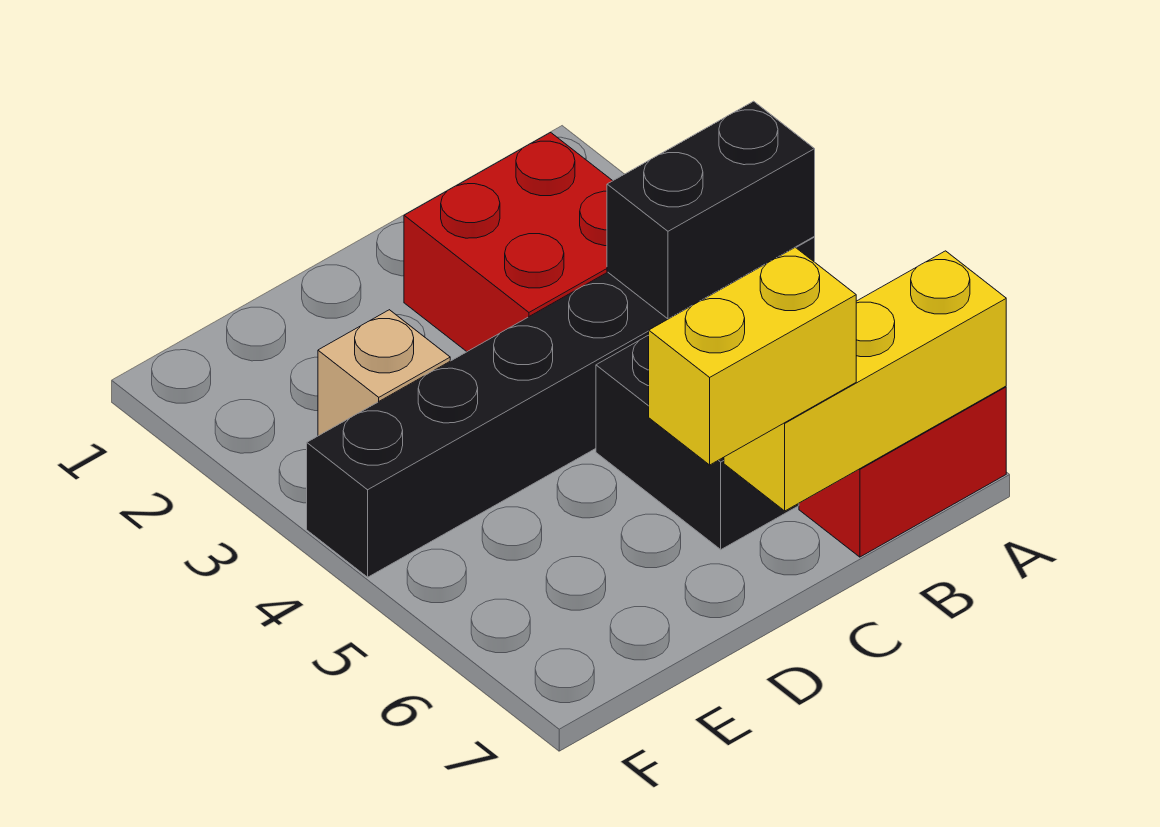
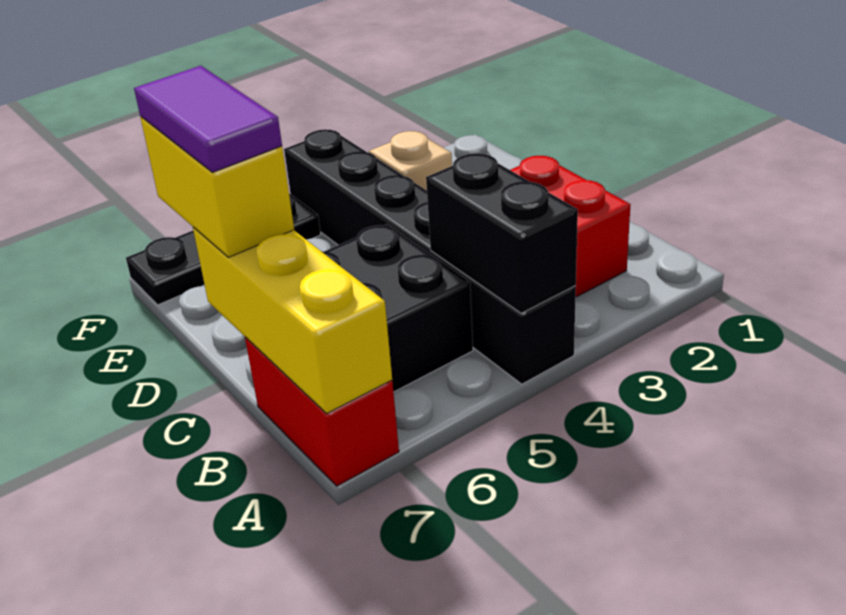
none -> purple tile C7:D7 level 4
none -> black plate F5:F7 level 1

